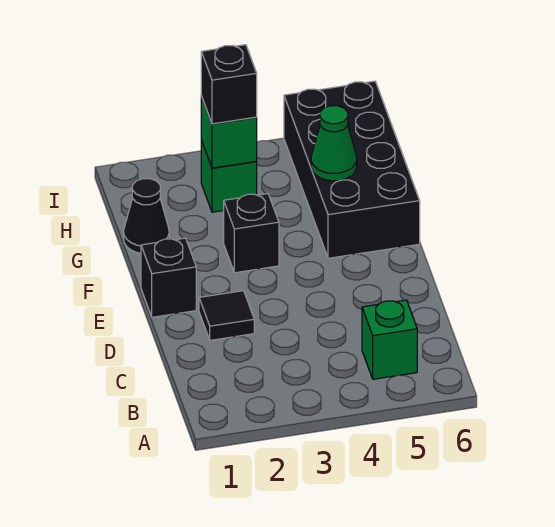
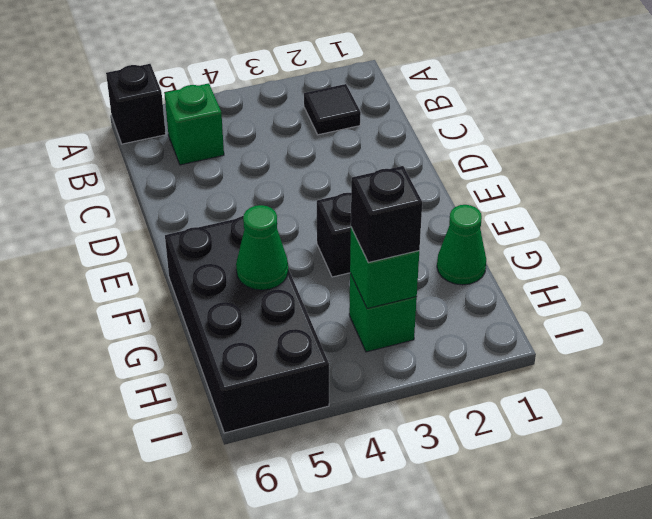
black tile D2 level 1 -> black tile B2 level 1
black brick E1 level 1 -> black brick A6 level 1
black cone G1 level 1 -> green cone G1 level 1

